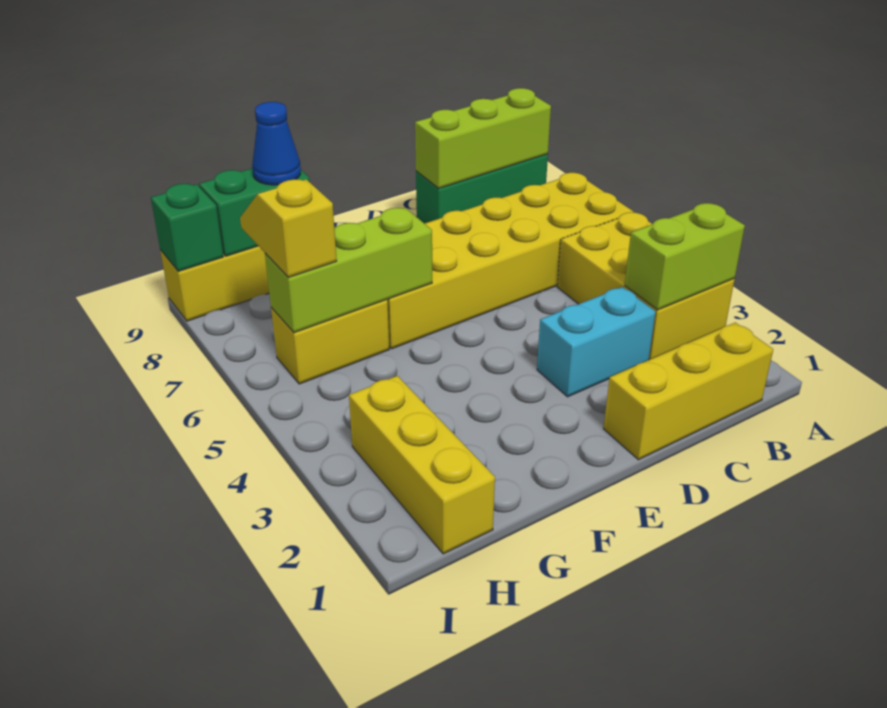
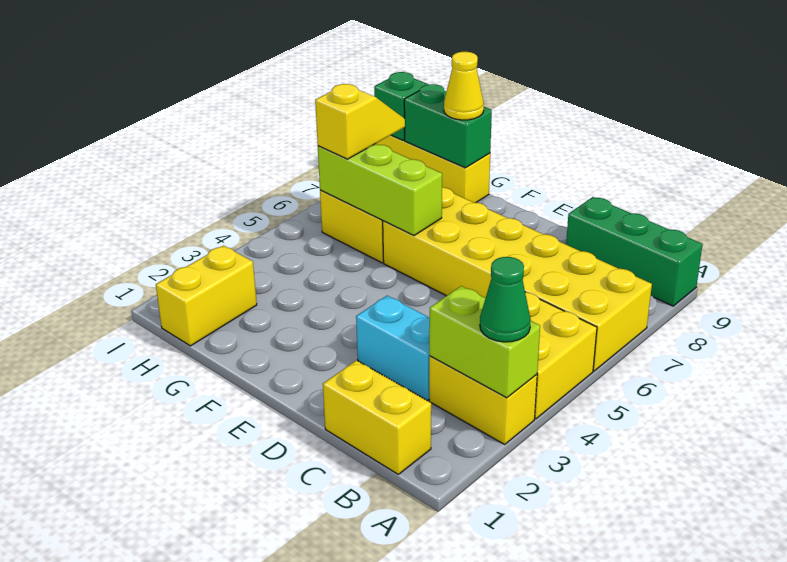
none -> green cone A3 level 3
lime brick A9:C9 level 2 -> none
yellow brick B1:D1 level 1 -> yellow brick B1:C1 level 1
blue cone G9 level 3 -> yellow cone G9 level 3
yellow brick H1:H3 level 1 -> yellow brick H1:H2 level 1

